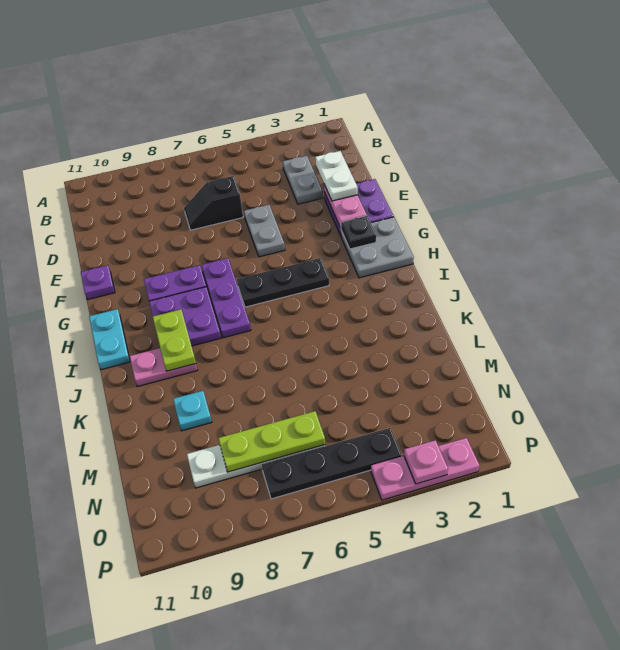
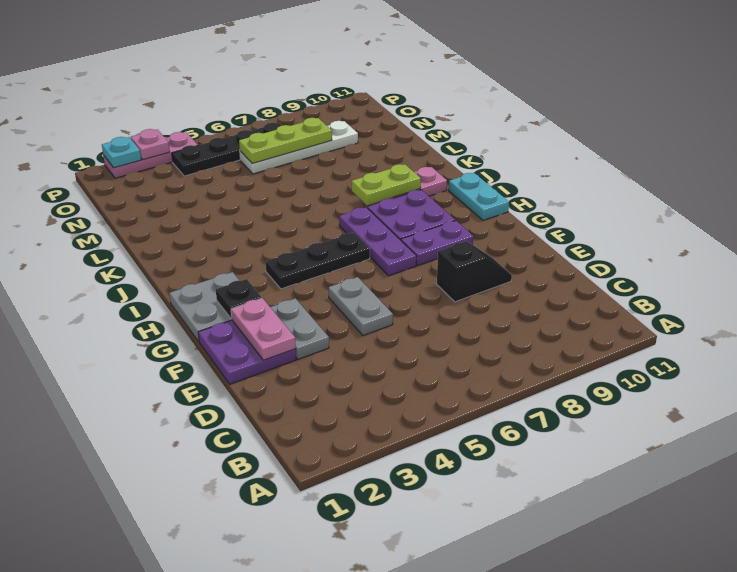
grey plate C3:D3 level 1 -> grey plate E3:F3 level 1
white plate D2:E2 level 3 -> none
black slope D6:D7 level 1 top 6 -> black slope E8:E9 level 1 top 8
purple plate F11 level 1 -> none
lime plate I9:J9 level 2 -> lime plate J8:J9 level 2
cyan plate L9 level 1 -> cyan plate P2 level 2

